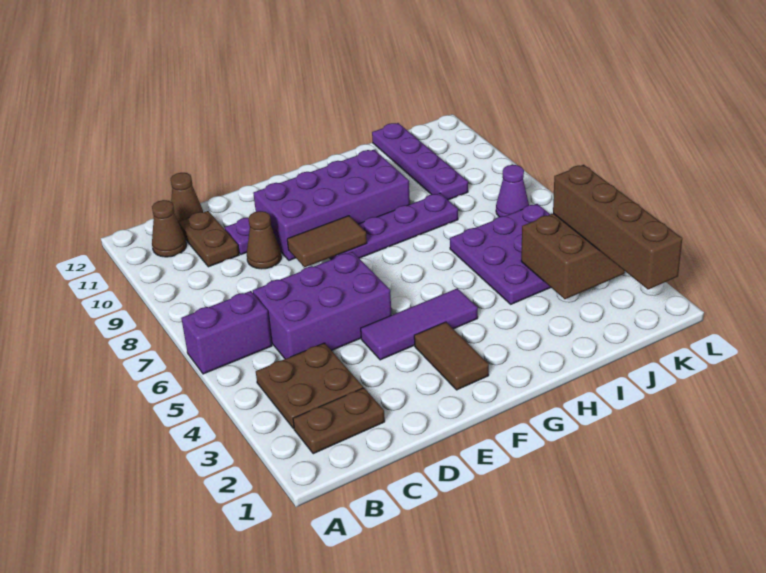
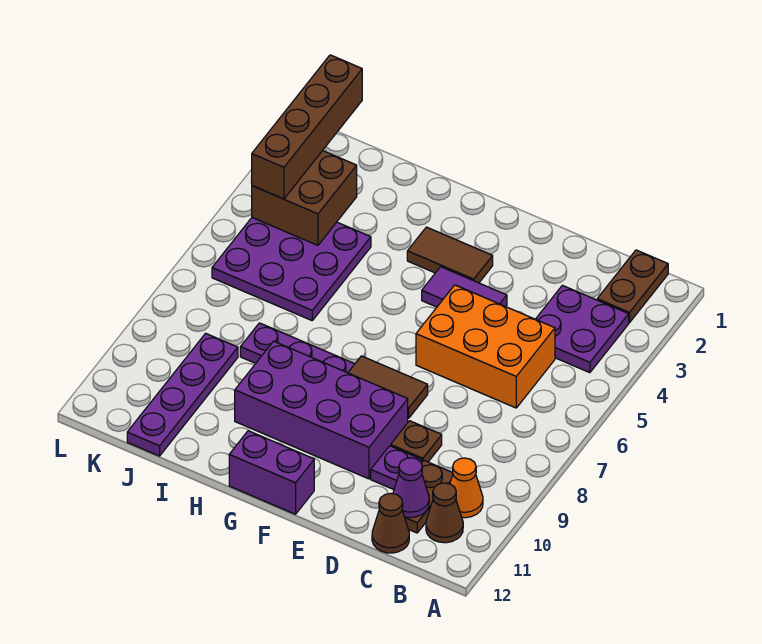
purple brick A6:B6 level 1 -> purple brick F12:G12 level 1
brown plate B2:C2 level 1 -> brown plate B1:B2 level 1
brown plate B3:C4 level 1 -> purple plate B3:C4 level 1
none -> orange cone B10 level 1
purple brick C5:E6 level 1 -> orange brick C5:E6 level 1
brown cone D9 level 1 -> brown plate D9 level 1
purple tile E4:G4 level 1 -> purple tile E4:F4 level 1
brown tile F2:F3 level 1 -> brown tile F3:G3 level 1
purple cone K7 level 1 -> purple cone C11 level 2

